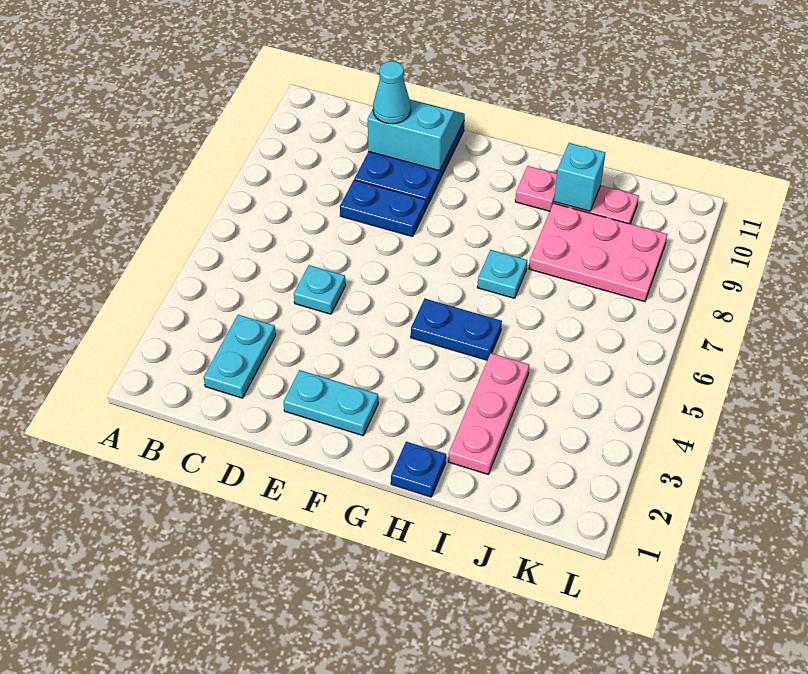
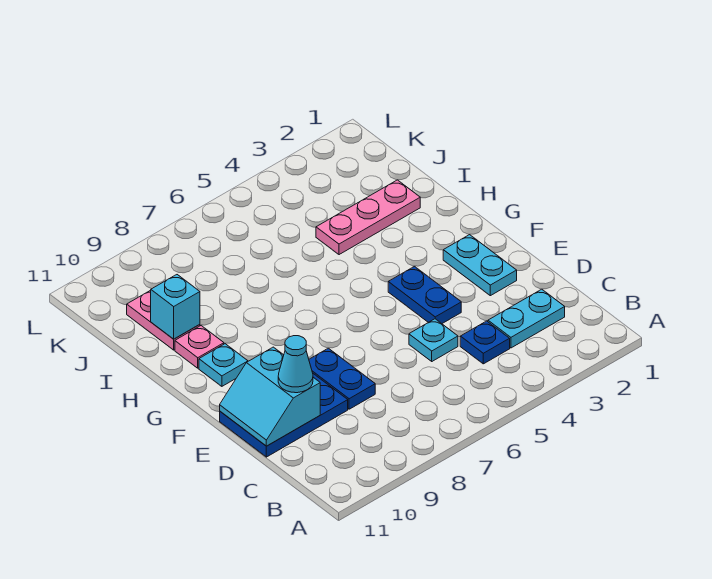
blue plate G5:H5 level 1 -> blue plate E4:F4 level 1
blue plate H1 level 1 -> blue plate C4 level 1
cyan plate H7 level 1 -> cyan plate G10 level 1
pink plate I8:K9 level 1 -> none

